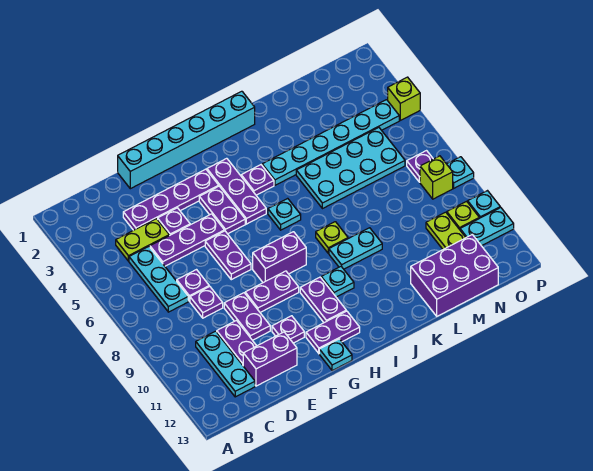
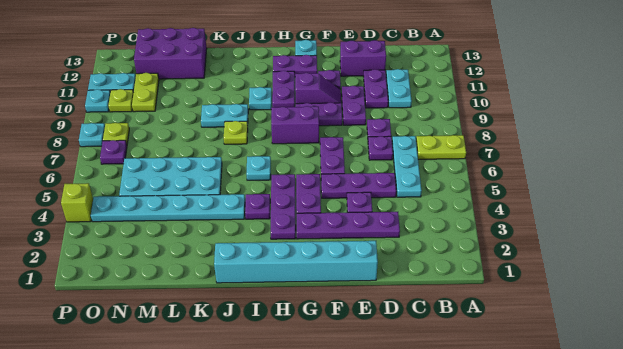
lime plate C4:D4 level 1 -> lime plate A7:B7 level 1
cyan plate C10:C12 level 1 -> cyan plate C10:C11 level 1
none -> purple slope F10:G10 level 1 top G
lime brick O8 level 1 -> lime plate O8 level 1

